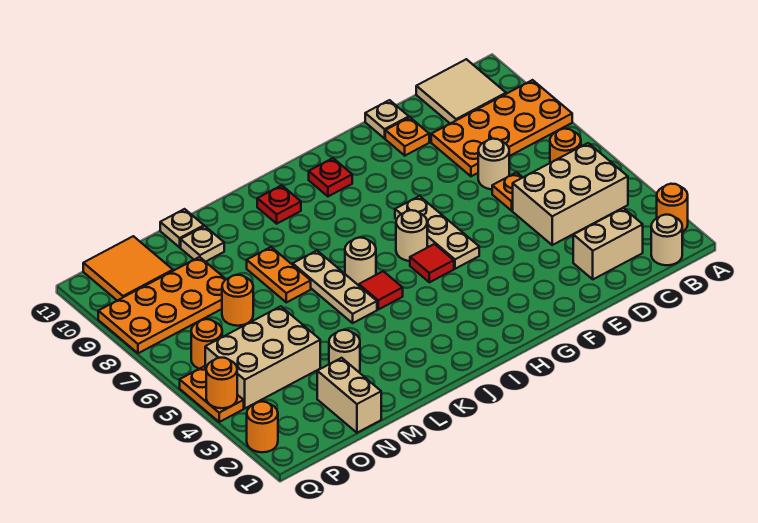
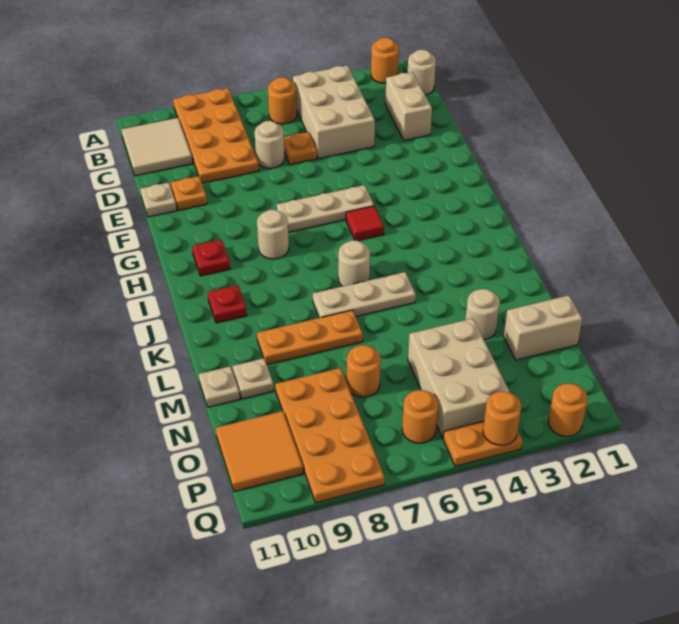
tan round brick H6 level 1 -> tan round brick H8 level 1
red tile J5 level 1 -> none
orange plate L7:L8 level 1 -> orange plate L7:L9 level 1

